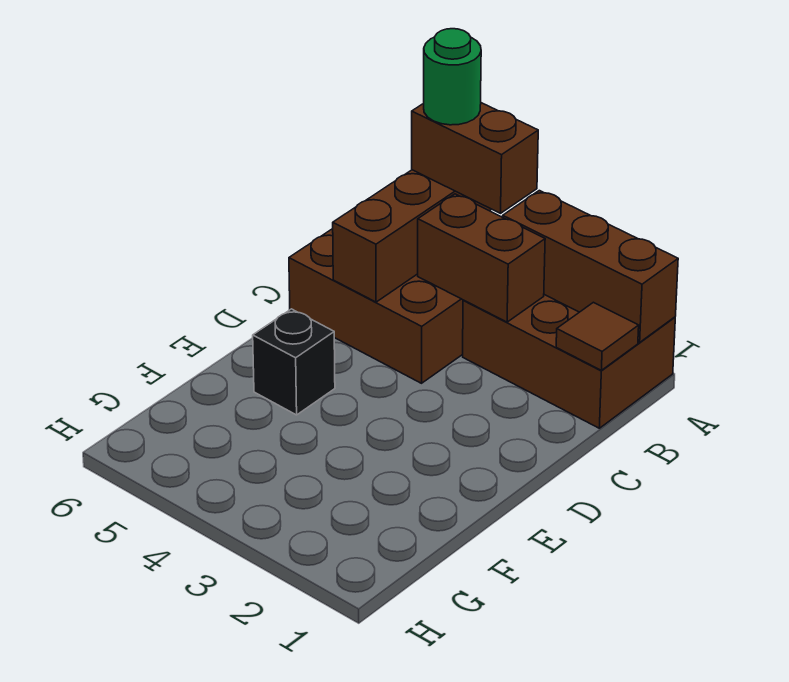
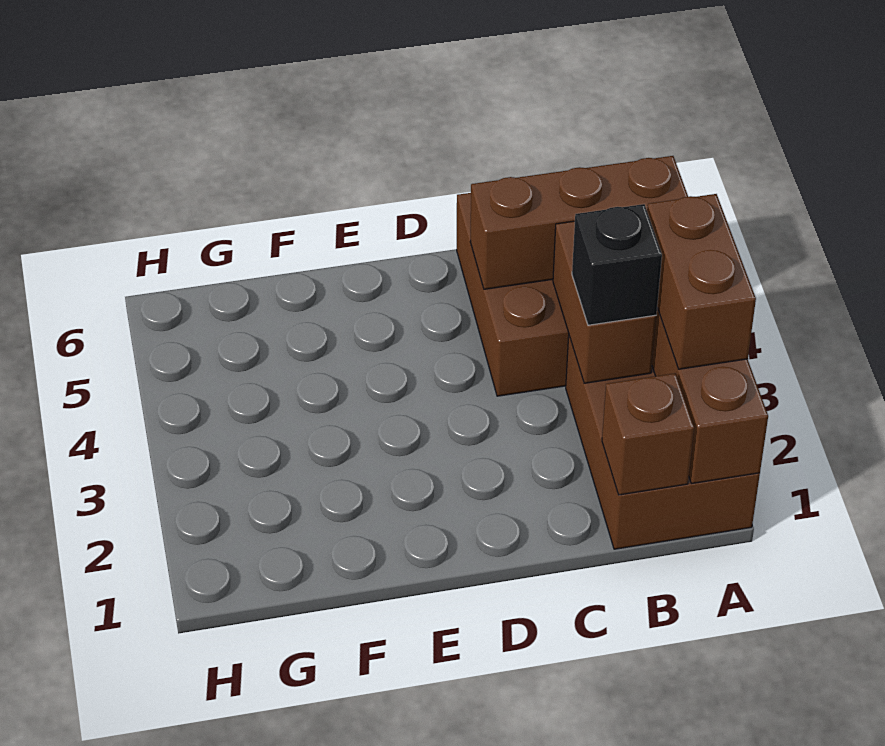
brown brick A4:A5 level 3 -> brown brick A2:A3 level 3
green round brick A5 level 4 -> none
brown tile B1 level 2 -> brown brick B1 level 2
black brick E5 level 1 -> black brick B3 level 3

